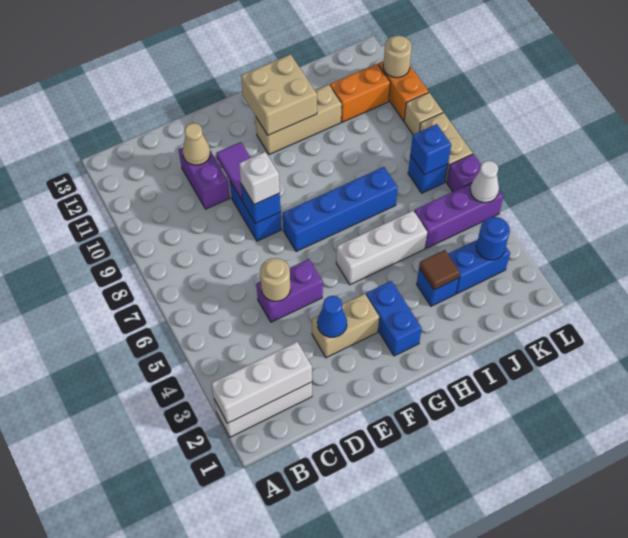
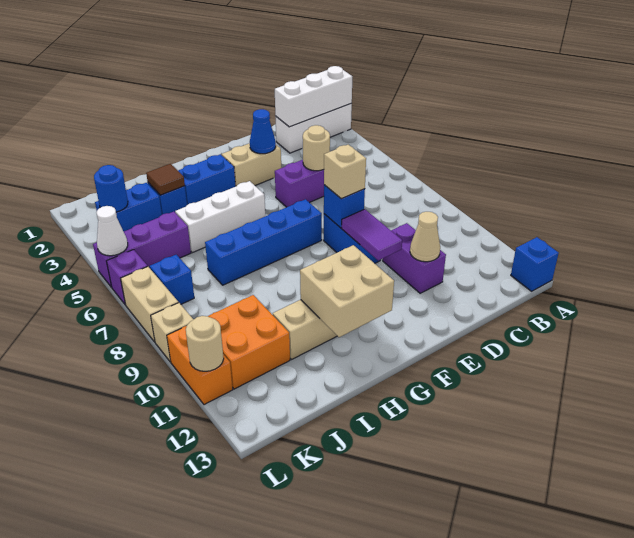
white brick E8 level 3 -> tan brick E8 level 3
blue brick G2:G3 level 1 -> blue brick G3:H3 level 1
orange brick J11:K11 level 1 -> orange brick J10:K11 level 1
blue brick K7 level 2 -> blue brick A13 level 1

